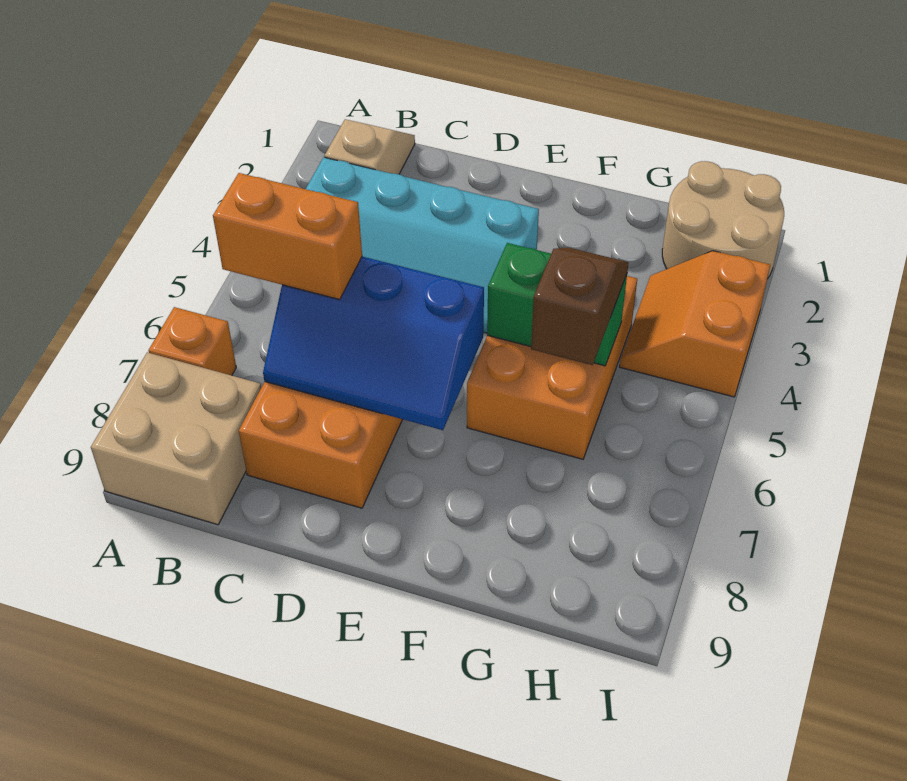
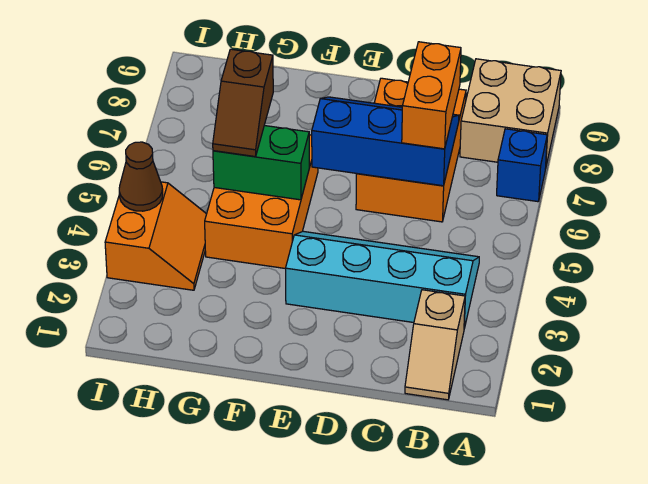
orange brick A7 level 1 -> blue brick A7 level 1
orange brick B6:C6 level 3 -> orange brick C6:C7 level 3
tan round brick H1:I2 level 1 -> none
none -> brown cone I4 level 2

